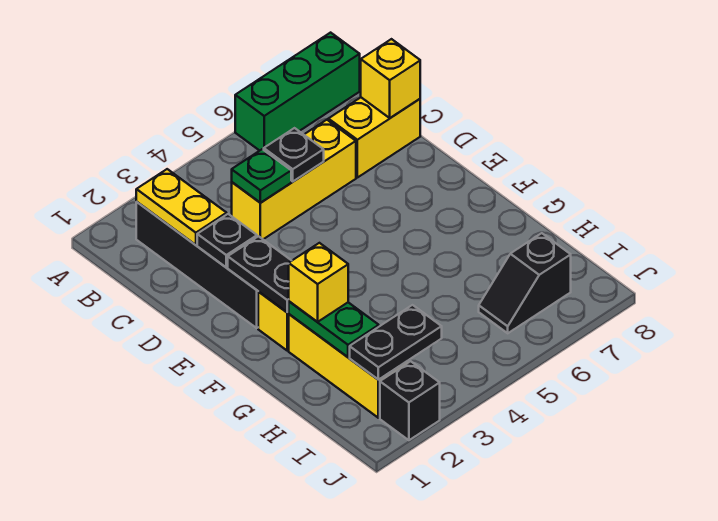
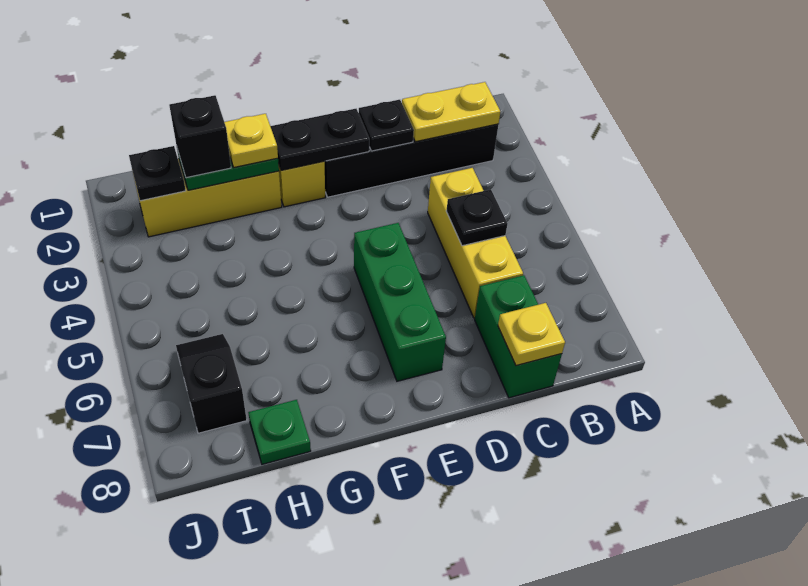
green brick A6:A8 level 1 -> green brick E5:E7 level 1
green plate C4 level 2 -> green plate H8 level 1
yellow brick C7:C8 level 1 -> green brick C7:C8 level 1
yellow brick C8 level 2 -> yellow plate C8 level 2
yellow brick G2 level 3 -> yellow plate G2 level 3
black plate I2:I3 level 2 -> black plate I2 level 2
black brick J2 level 1 -> black brick H2 level 3

